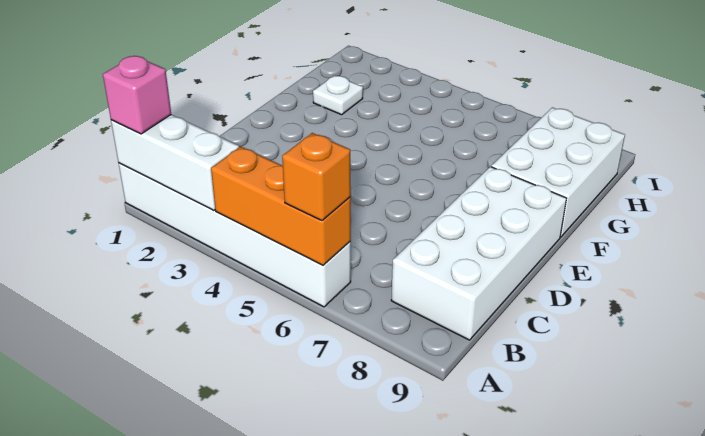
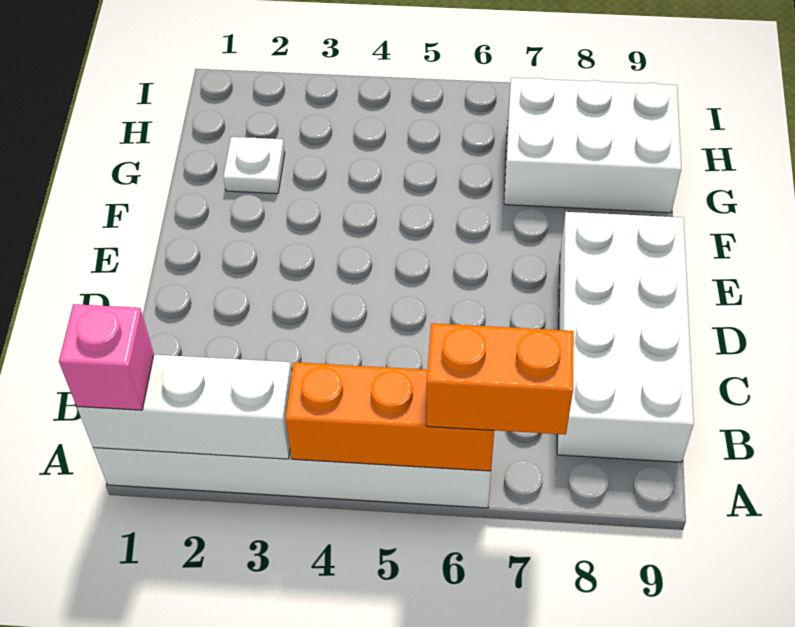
orange brick A6 level 3 -> orange brick A6:A7 level 3
white brick F8:H9 level 1 -> white brick G7:H9 level 1

